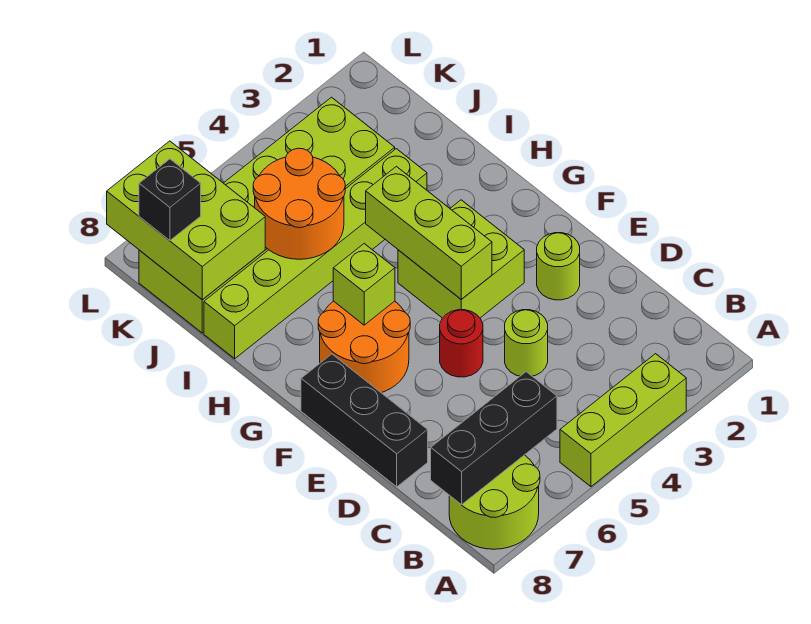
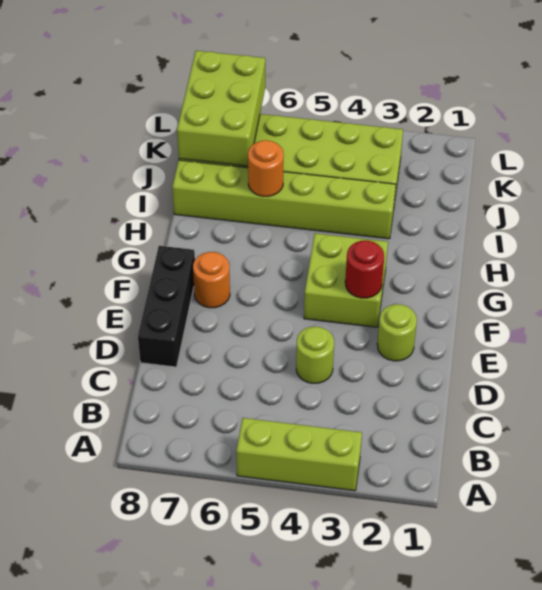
lime round brick A7:B8 level 1 -> none
black brick B6:B8 level 2 -> none
red round brick E5 level 1 -> red round brick F3 level 2
lime brick F4:H4 level 2 -> none
orange round brick F6:G7 level 1 -> orange round brick F7 level 1
lime brick G6 level 2 -> none
orange round brick I5:J6 level 2 -> orange round brick I6 level 2
black brick K8 level 3 -> none

